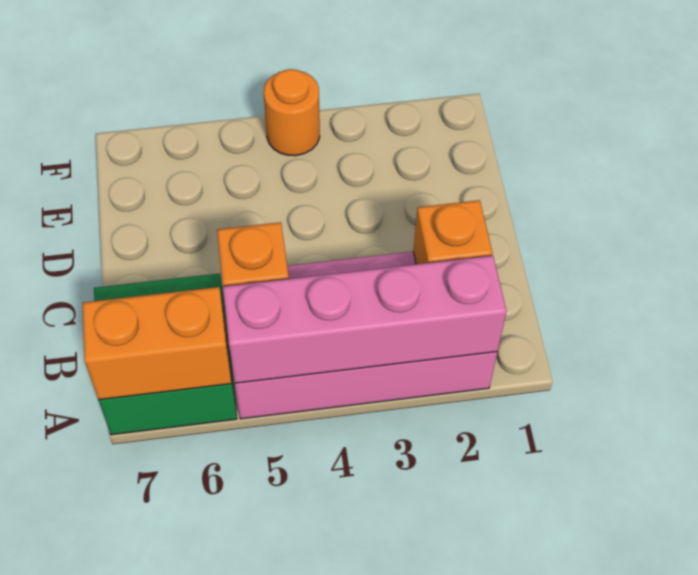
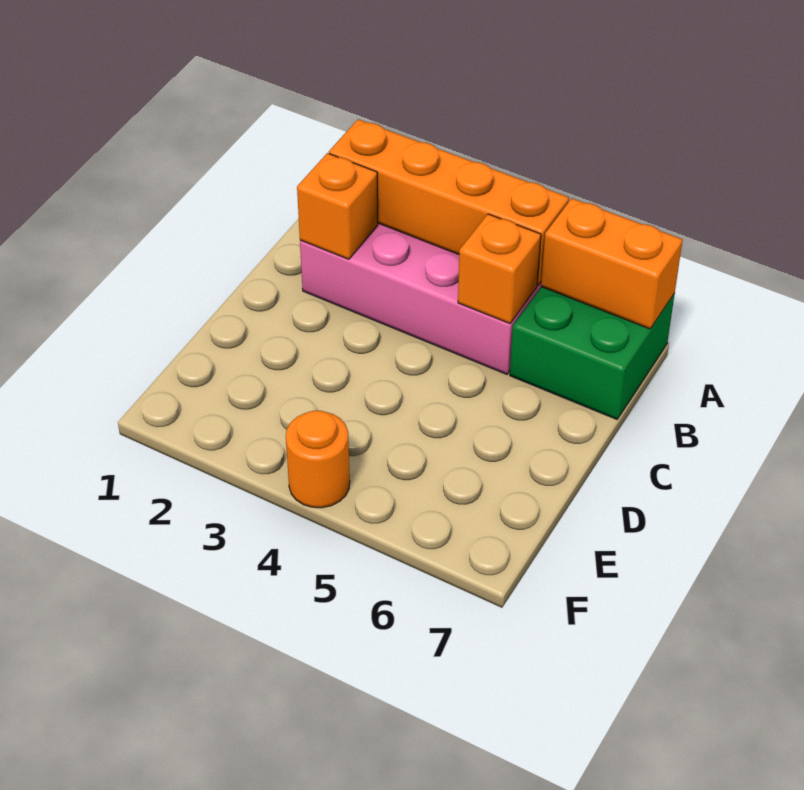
pink brick A2:A5 level 2 -> orange brick A2:A5 level 2

